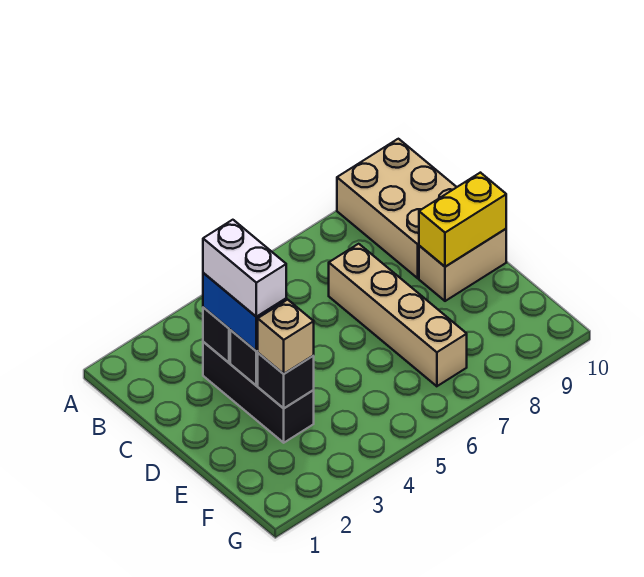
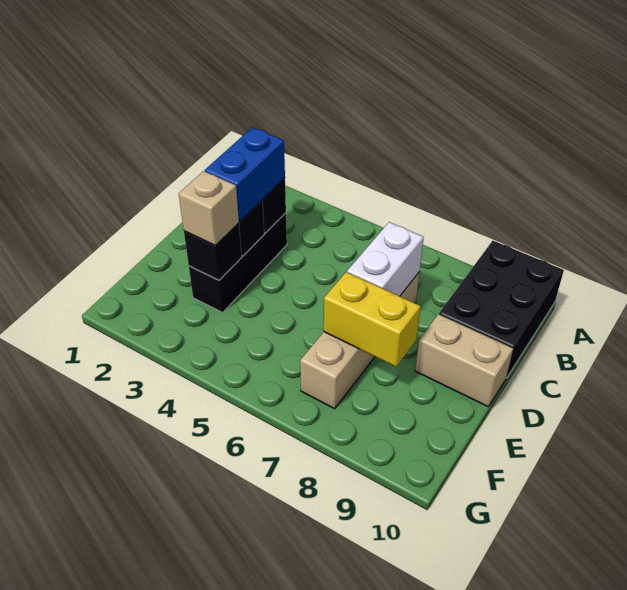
tan brick A9:C10 level 1 -> black brick A9:C10 level 1
white brick C3:D3 level 4 -> white brick C7:D7 level 2
yellow brick D9:D10 level 2 -> yellow brick E7:E8 level 2

